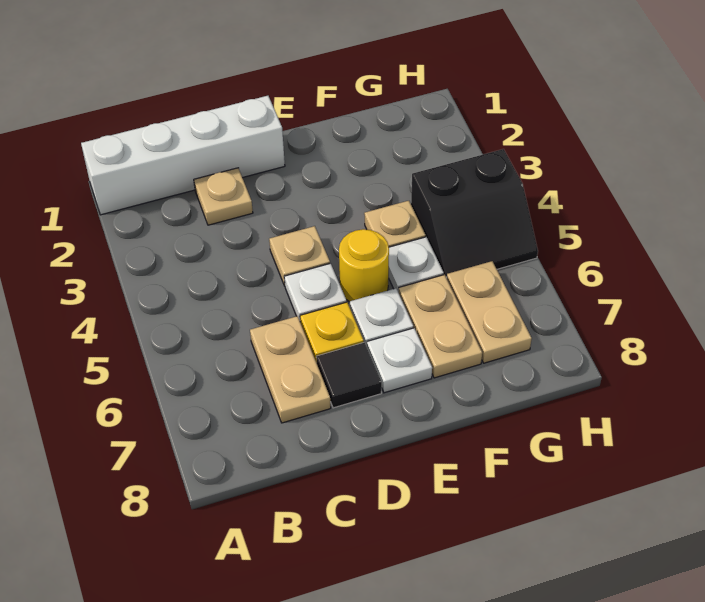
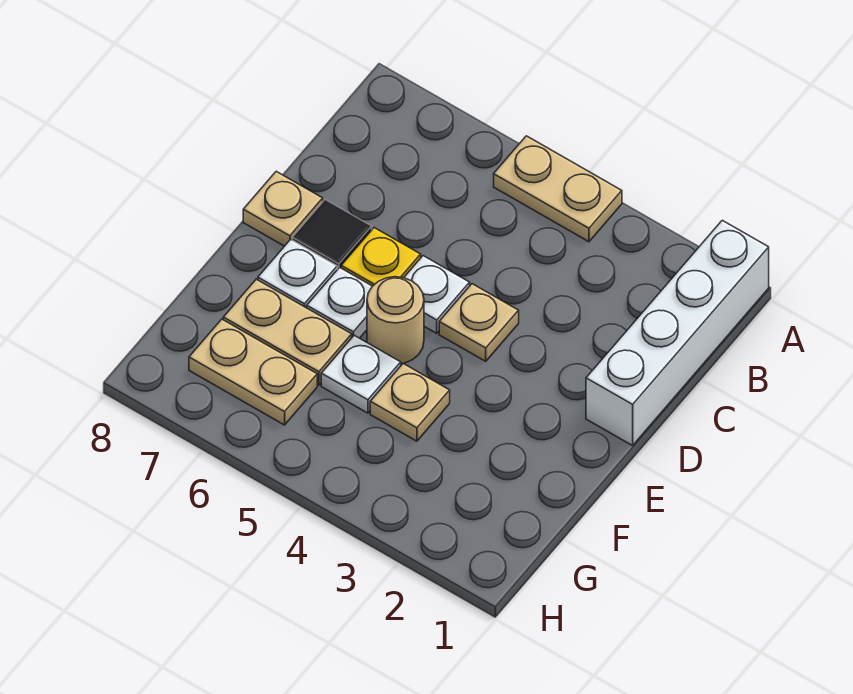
tan plate C2 level 1 -> tan plate D8 level 1
tan plate C6:C7 level 1 -> tan plate A4:A5 level 1
yellow round brick E5 level 1 -> tan round brick E5 level 1
black slope G4:H5 level 1 top 4 -> none

